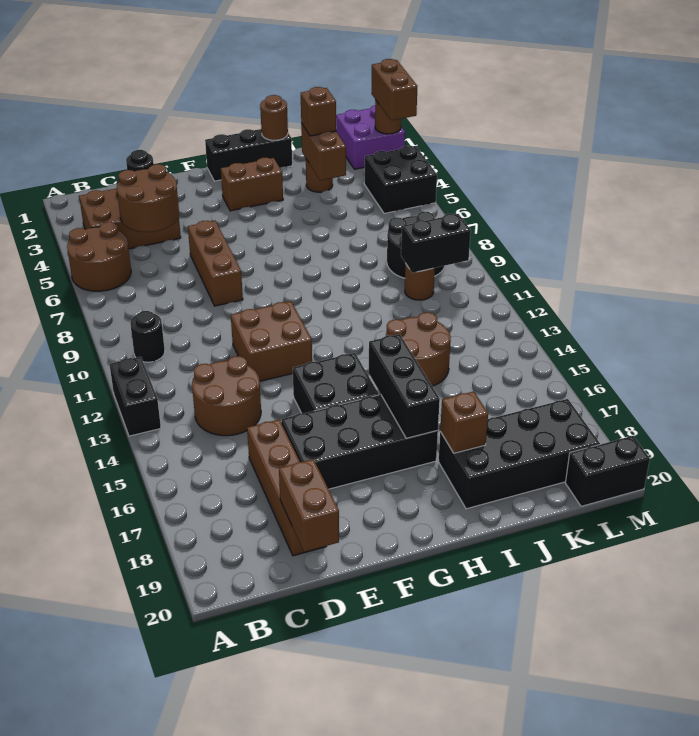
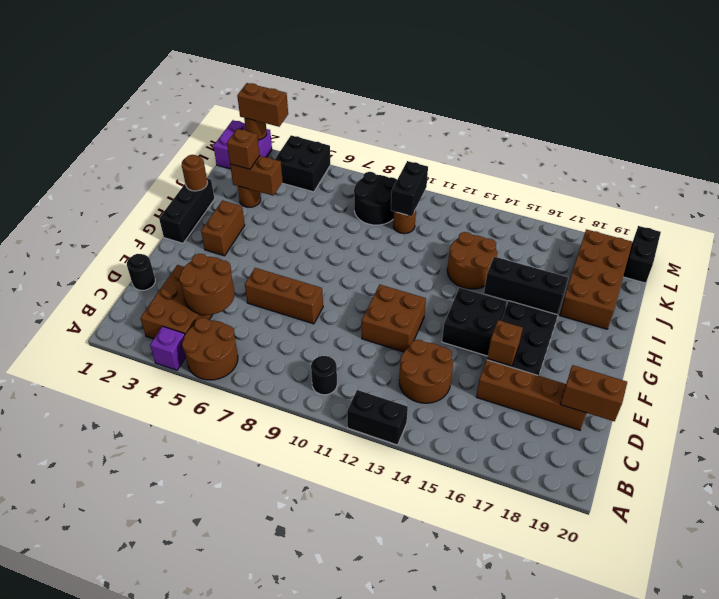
none -> purple brick A4 level 1
black brick I18:L19 level 1 -> brown brick I18:L19 level 1
brown brick I18 level 2 -> brown brick E16 level 2

